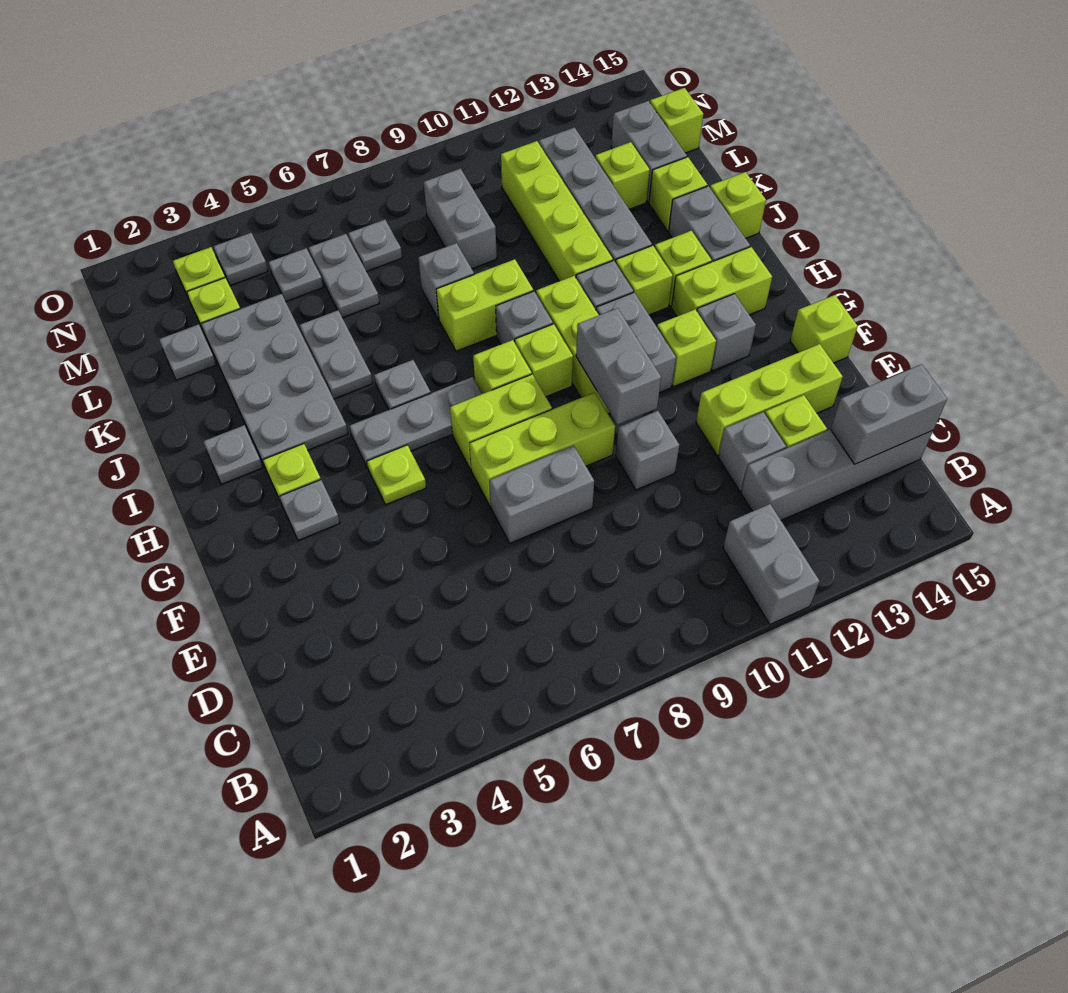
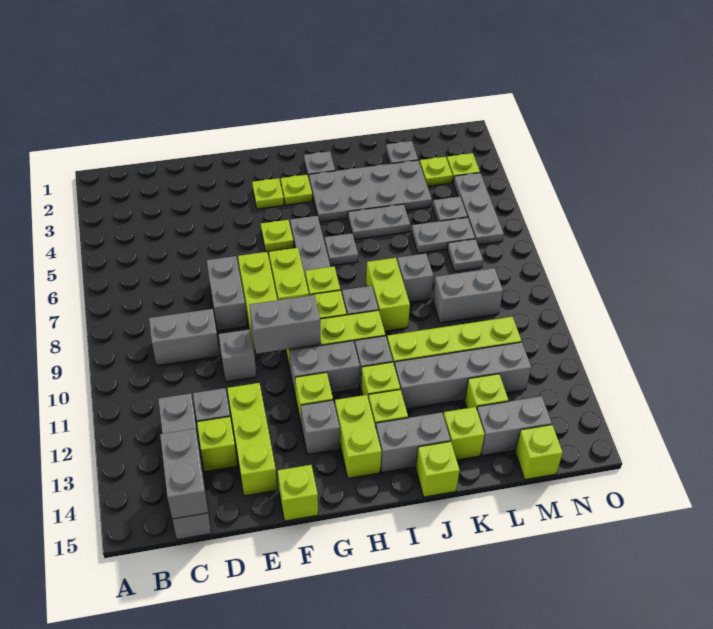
grey brick A11:B11 level 1 -> grey brick C9:D9 level 1
grey plate G3 level 1 -> lime plate G3 level 1
grey plate N4 level 1 -> grey plate N4:N6 level 1

